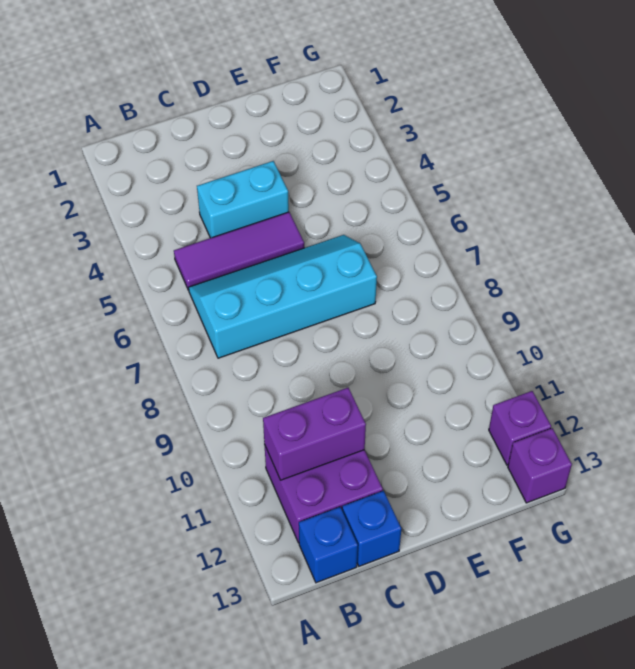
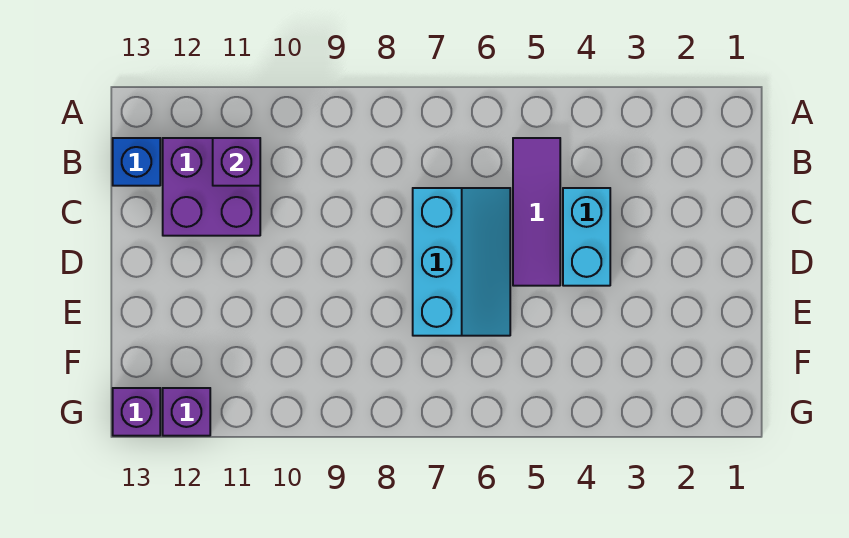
cyan slope B6:E7 level 1 top 7 -> cyan slope C6:E7 level 1 top 7
purple brick B11:C11 level 2 -> purple brick B11 level 2
blue brick C13 level 1 -> none

